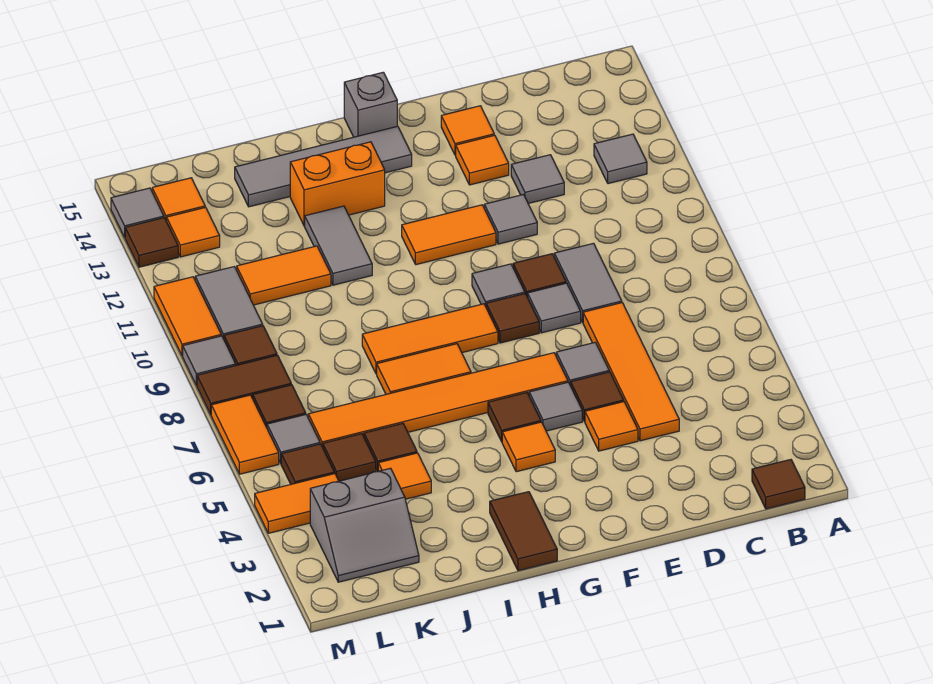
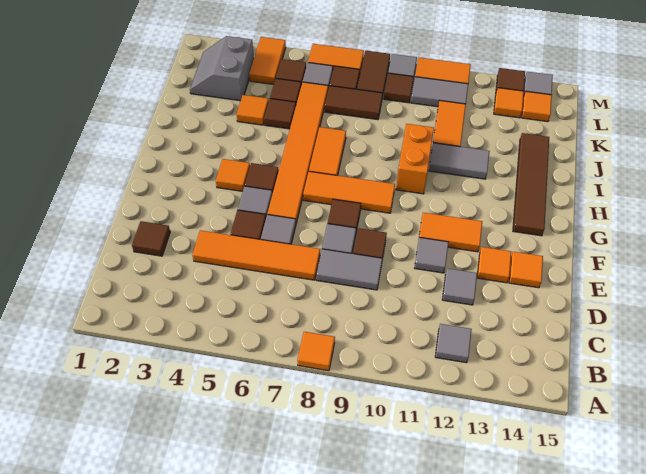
brown tile B1 level 1 -> brown tile D2 level 1
orange tile E4 level 1 -> orange tile A8 level 1
grey tile F9 level 1 -> none
orange tile F11:G11 level 1 -> orange tile F11:F12 level 1
orange tile G8:I8 level 1 -> orange tile G7:G9 level 1
grey tile G14:J14 level 1 -> brown tile G14:J14 level 1
grey brick G15 level 1 -> none
brown tile H1:H2 level 1 -> brown tile K7:K8 level 1
orange brick H13:I13 level 1 -> orange brick H10:I10 level 1

